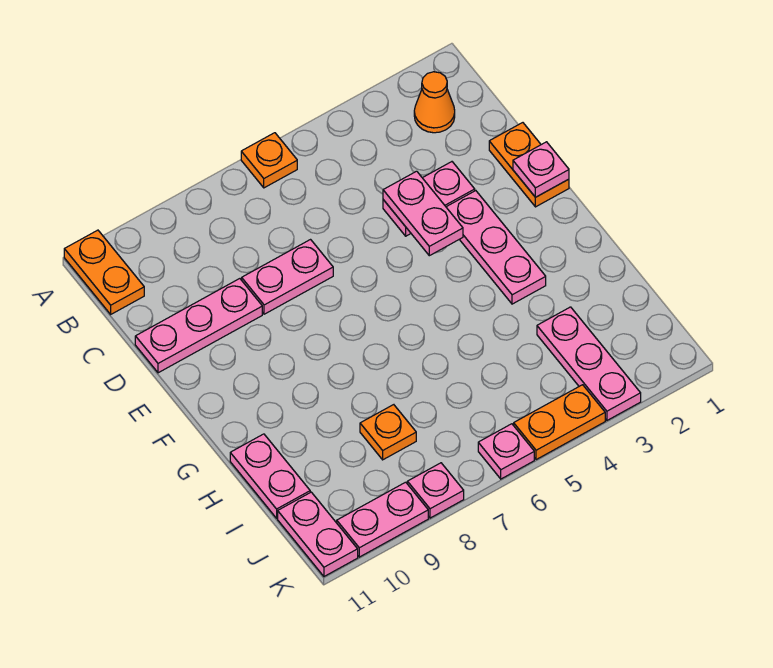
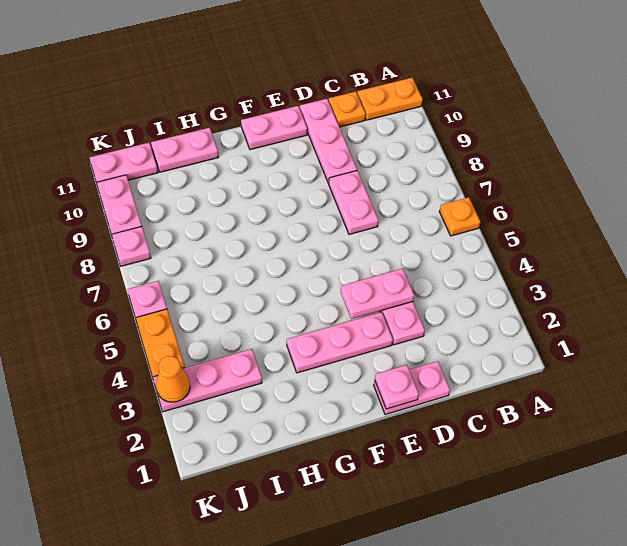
orange cone B2 level 1 -> orange cone K3 level 2
orange plate D1:E1 level 1 -> pink plate D1:E1 level 1
none -> pink plate E11:F11 level 1
orange plate I8 level 1 -> orange plate C11 level 1

